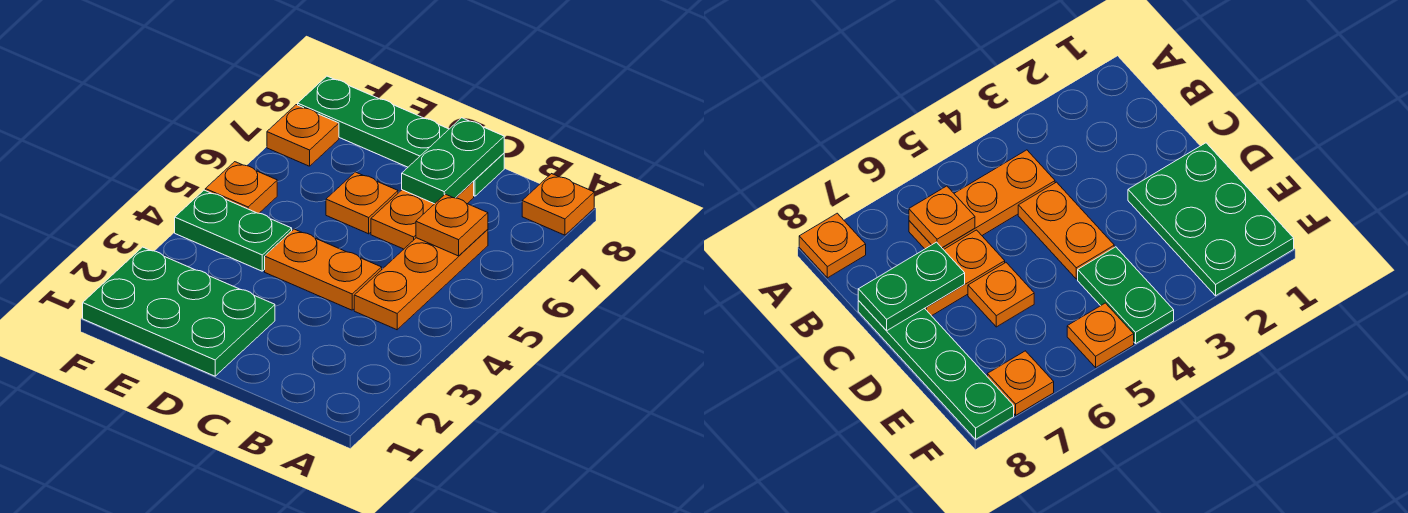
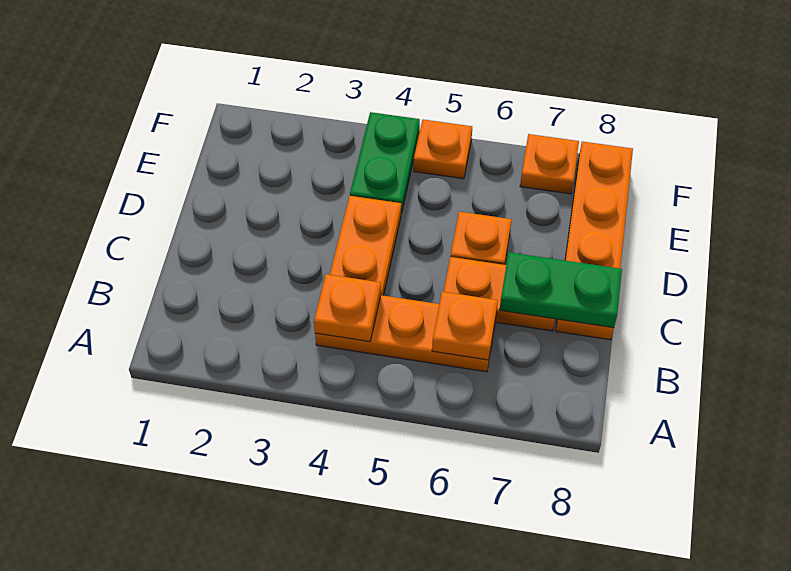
orange plate A8 level 1 -> orange plate B4 level 2
green plate C8:F8 level 1 -> orange plate C8:F8 level 1
green plate D1:F2 level 1 -> none

